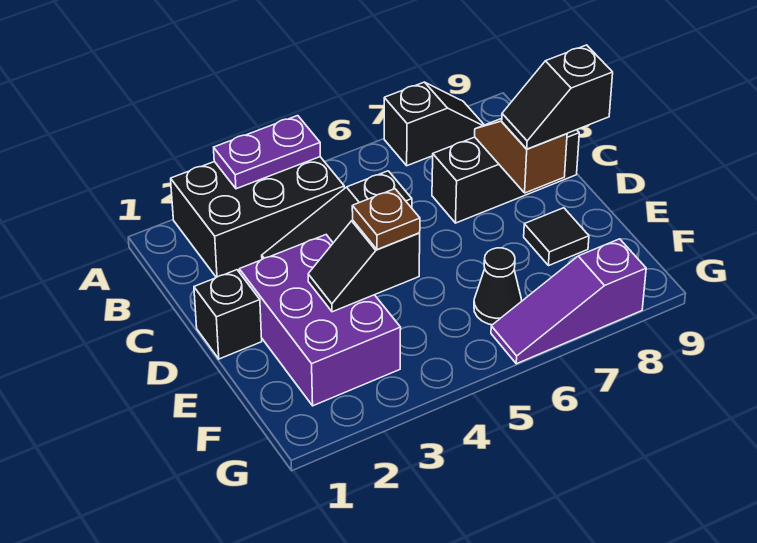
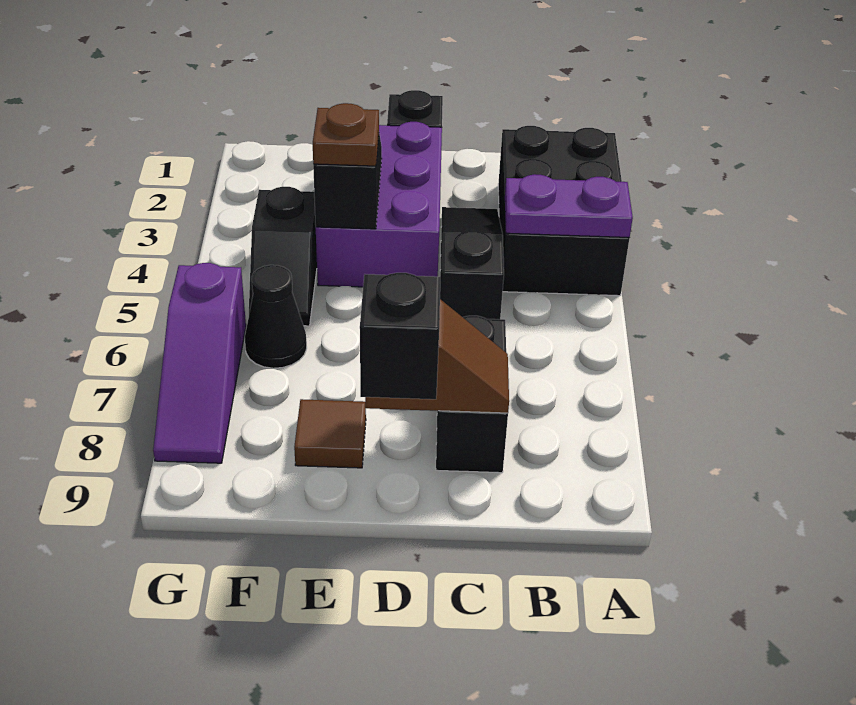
purple plate A3:A4 level 2 -> purple plate A4:B4 level 2
black slope A7:A8 level 1 top 7 -> black slope F4:F5 level 1 top 4
black brick C7:C9 level 1 -> black brick C7:C8 level 1
purple brick D2:F3 level 1 -> purple brick D2:E4 level 1
black tile E8 level 1 -> brown tile E8 level 1
purple slope G6:G8 level 1 top 8 -> purple slope G6:G8 level 1 top 6

